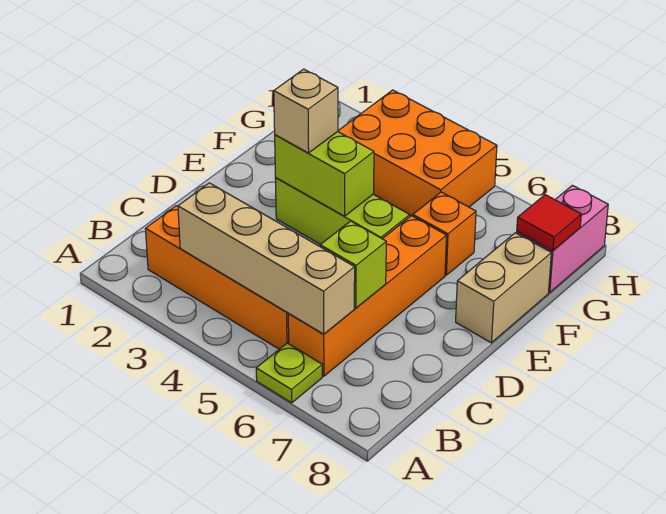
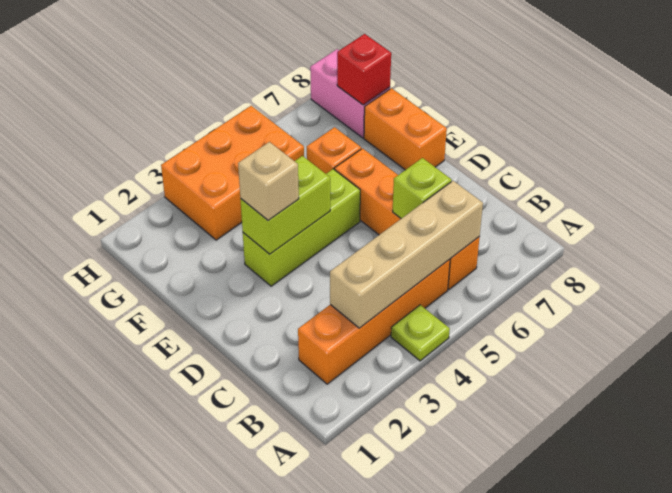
lime plate A6 level 1 -> lime plate A4 level 1
tan brick E8:F8 level 1 -> orange brick E8:F8 level 1
red tile G8 level 2 -> red brick G8 level 2

